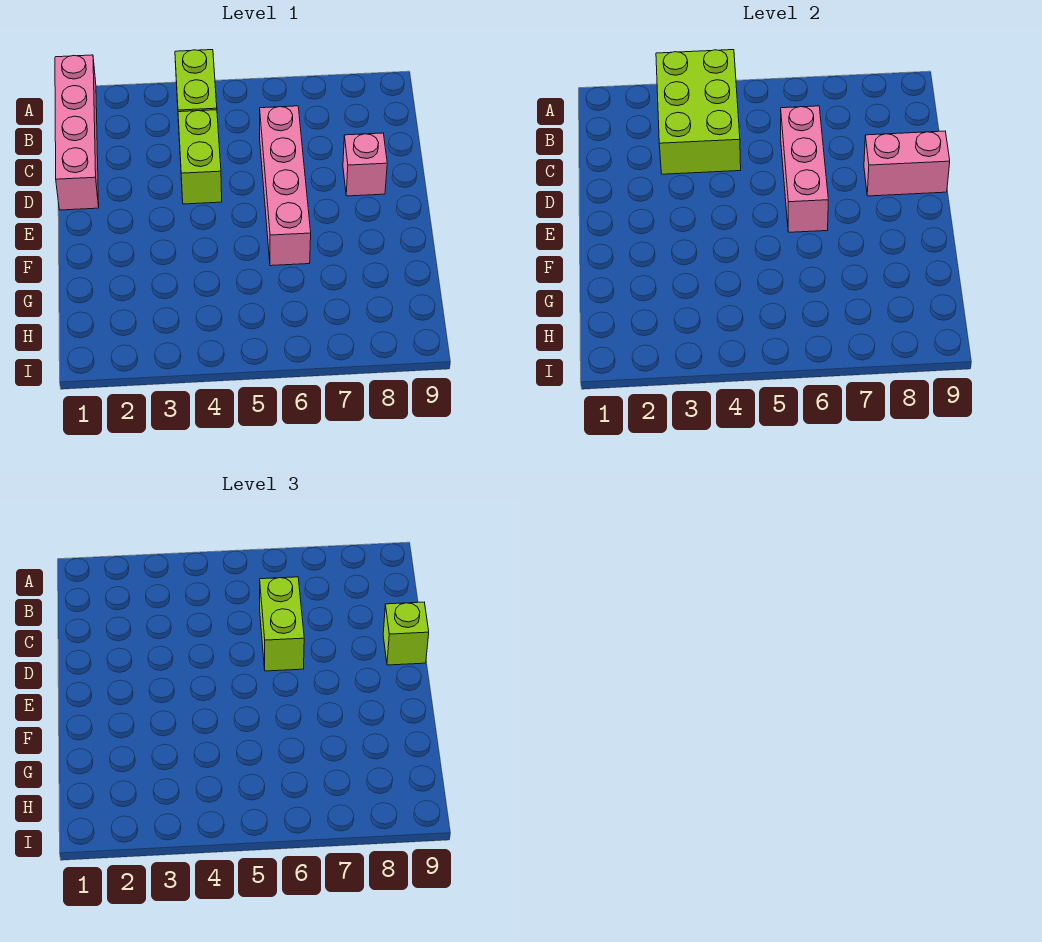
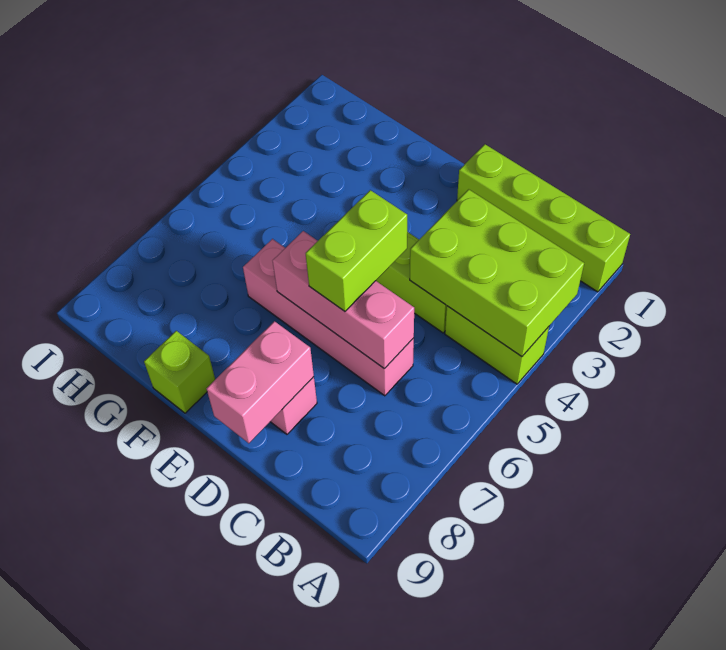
pink brick A1:D1 level 1 -> lime brick A1:D1 level 1
lime brick C6:D6 level 3 -> lime brick D5:D6 level 3
lime brick D9 level 3 -> lime brick F9 level 1

